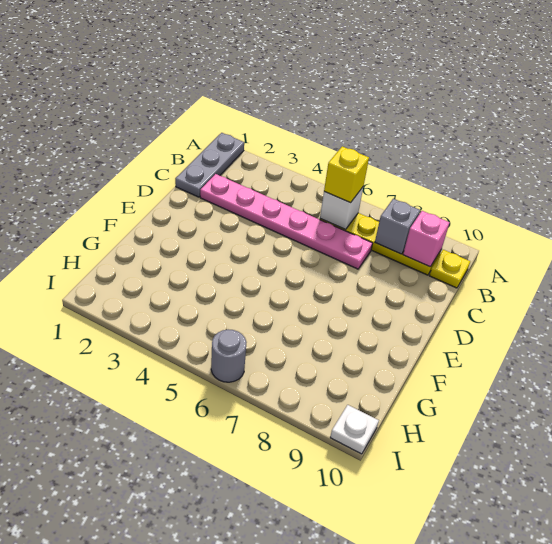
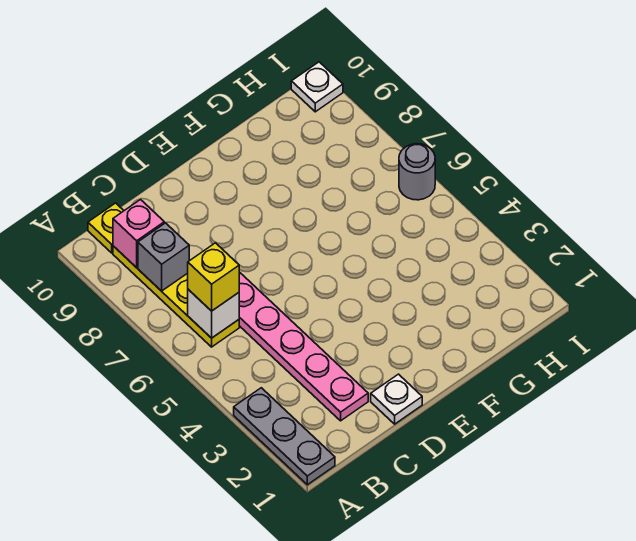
grey plate A1:C1 level 1 -> grey plate A1:A3 level 1
none -> white plate D1 level 1

